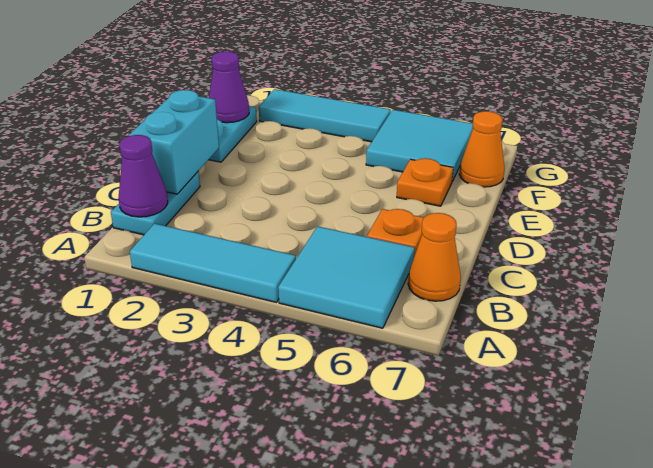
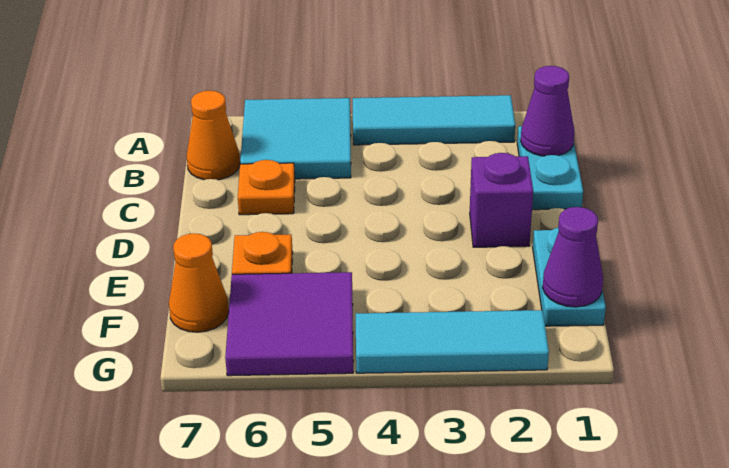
cyan brick C1:D1 level 2 -> none
none -> purple brick D2 level 1
cyan tile F5:G6 level 1 -> purple tile F5:G6 level 1

